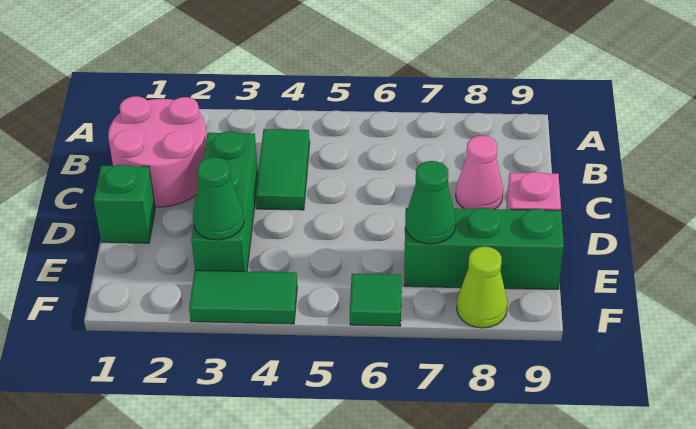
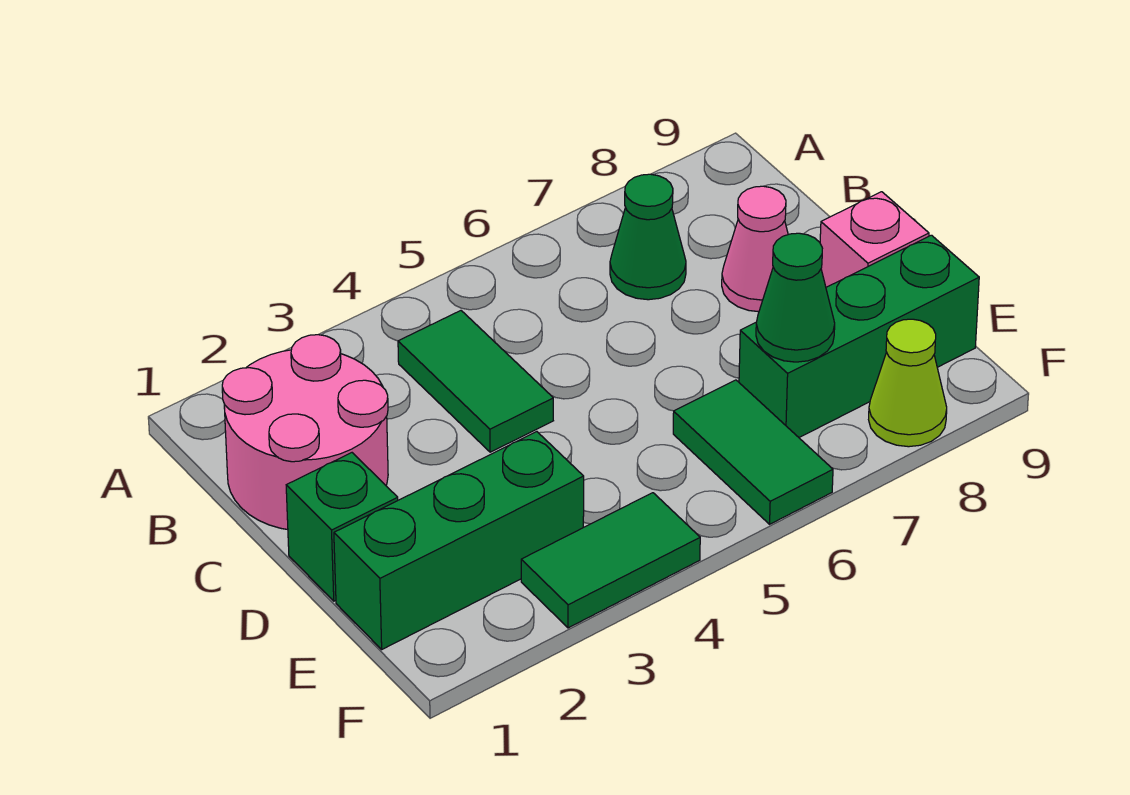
green brick C3:E3 level 1 -> green brick E1:E3 level 1
green cone E3 level 2 -> green cone B7 level 1
green tile F6 level 1 -> green tile E6:F6 level 1

